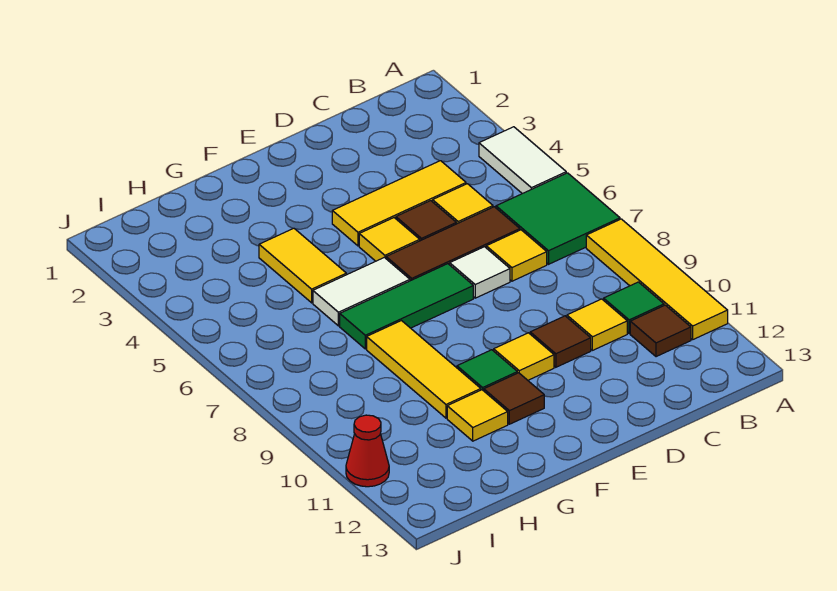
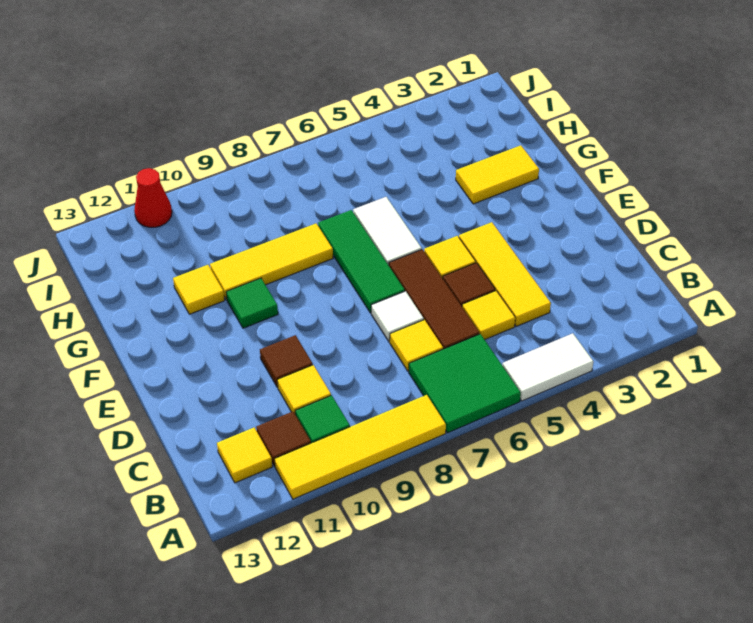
yellow tile E10 level 1 -> yellow tile B12 level 1
brown tile F11 level 1 -> none
yellow tile G4:G5 level 1 -> yellow tile G2:G3 level 1

